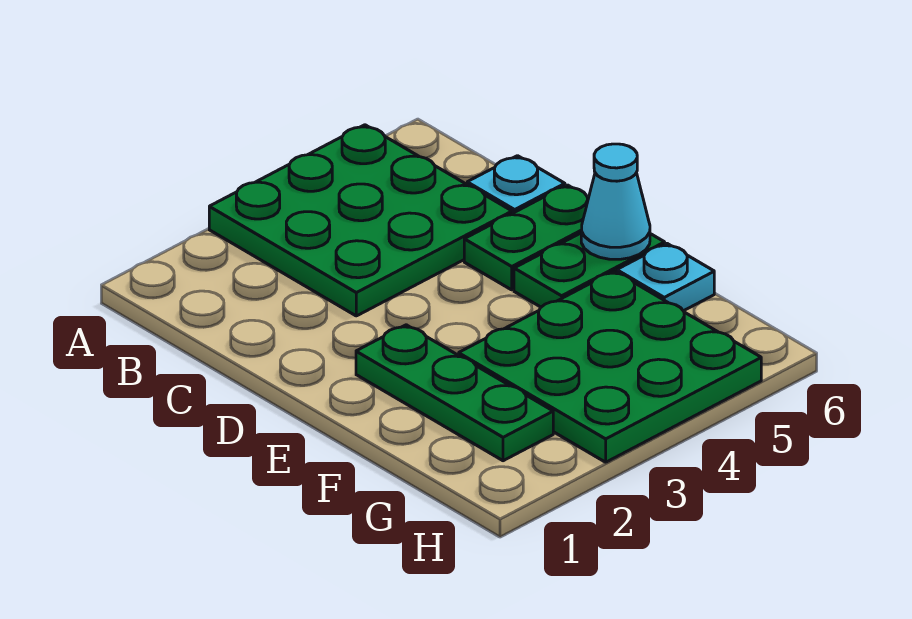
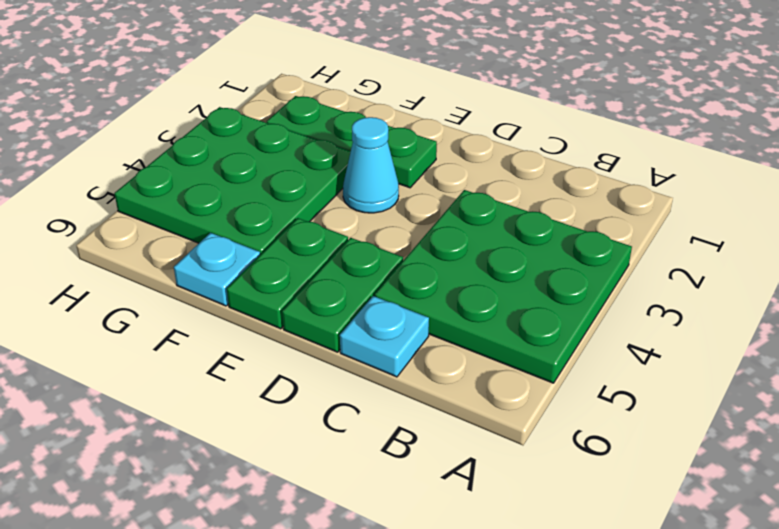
cyan cone E6 level 2 -> cyan cone E3 level 1

